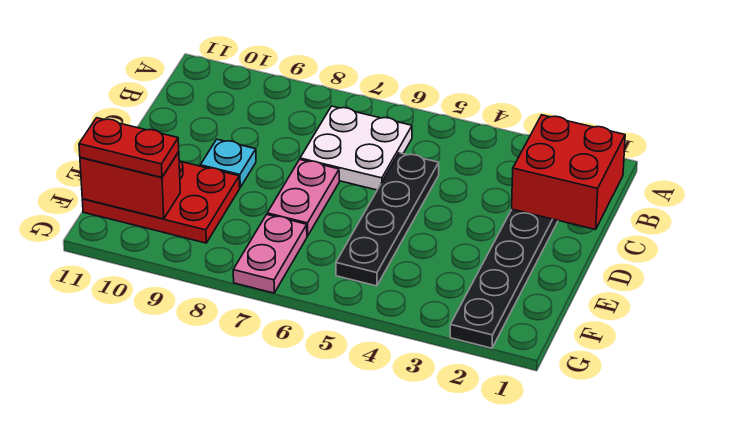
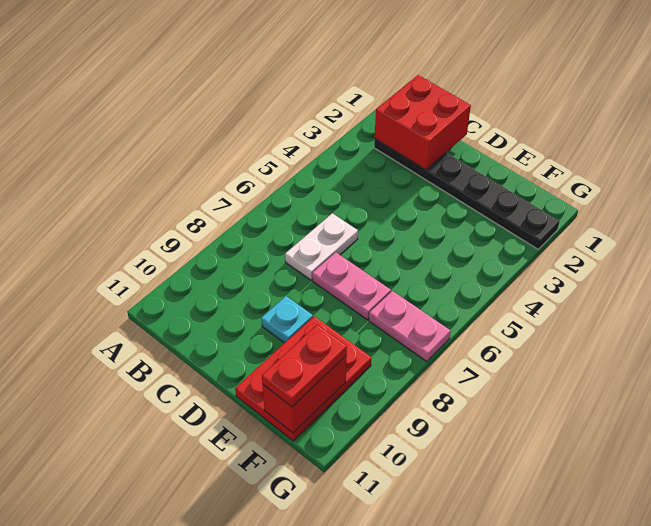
white plate B6:C7 level 1 -> white plate C6:C7 level 1
black plate C5:F5 level 1 -> none

